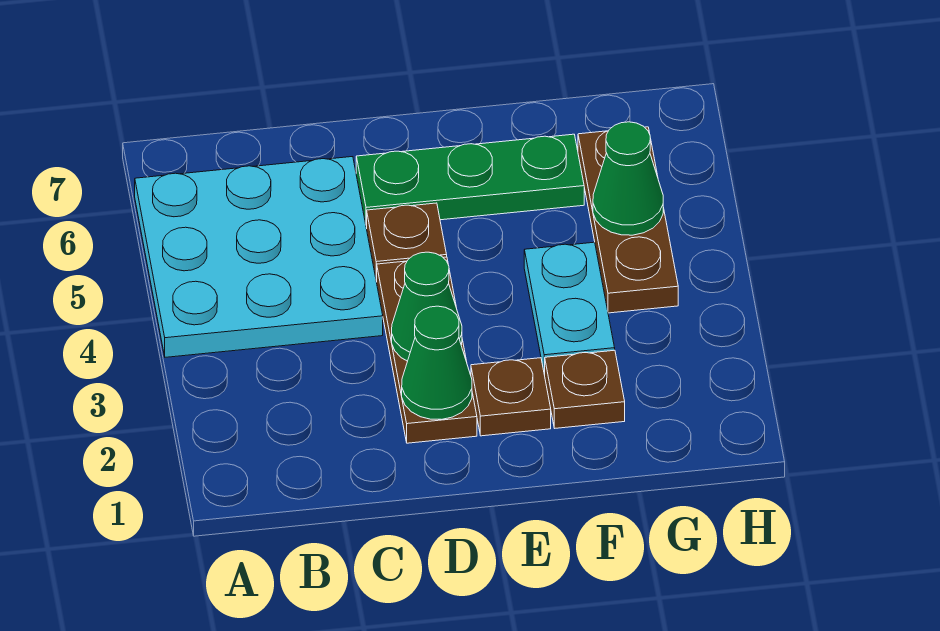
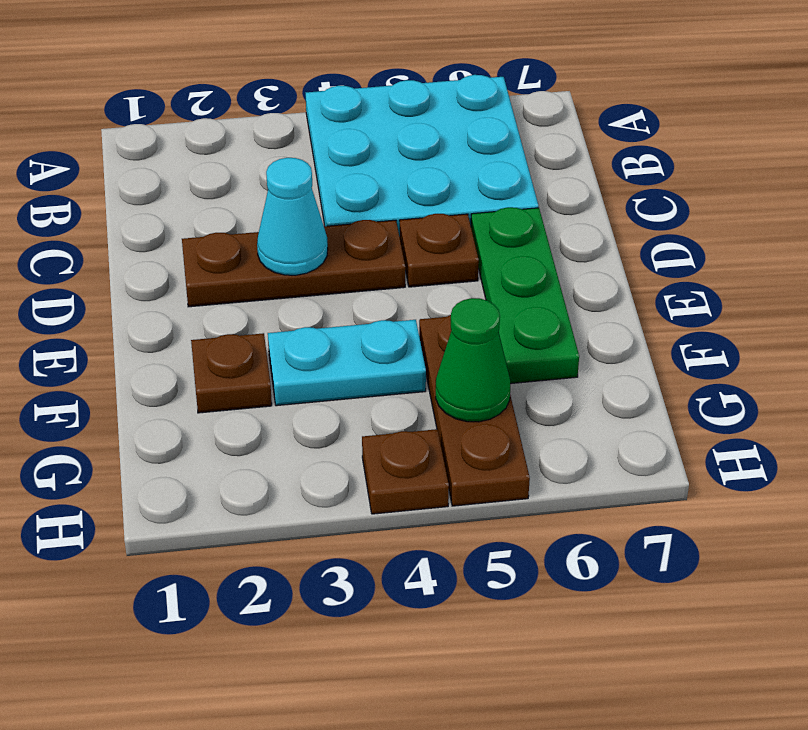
green cone D2 level 2 -> none
green cone D3 level 2 -> cyan cone D3 level 2
brown plate E2 level 1 -> brown plate H4 level 1
brown plate G4:G6 level 1 -> brown plate F5:H5 level 1

